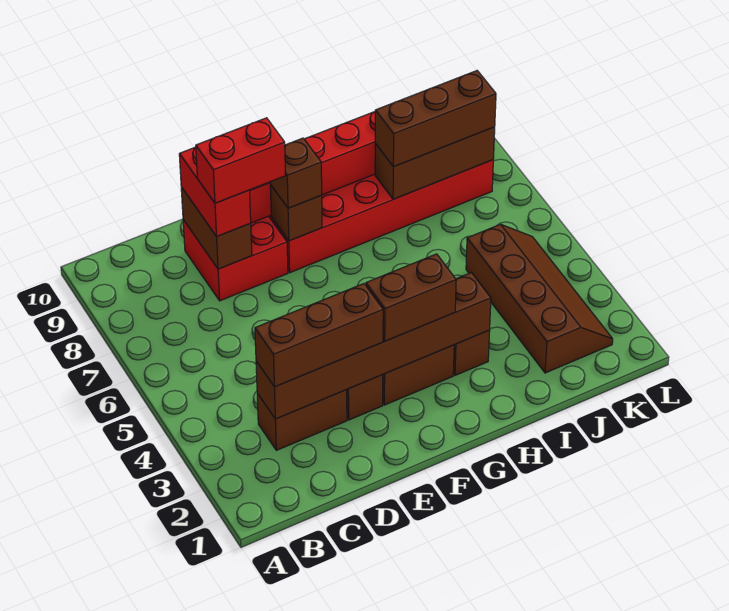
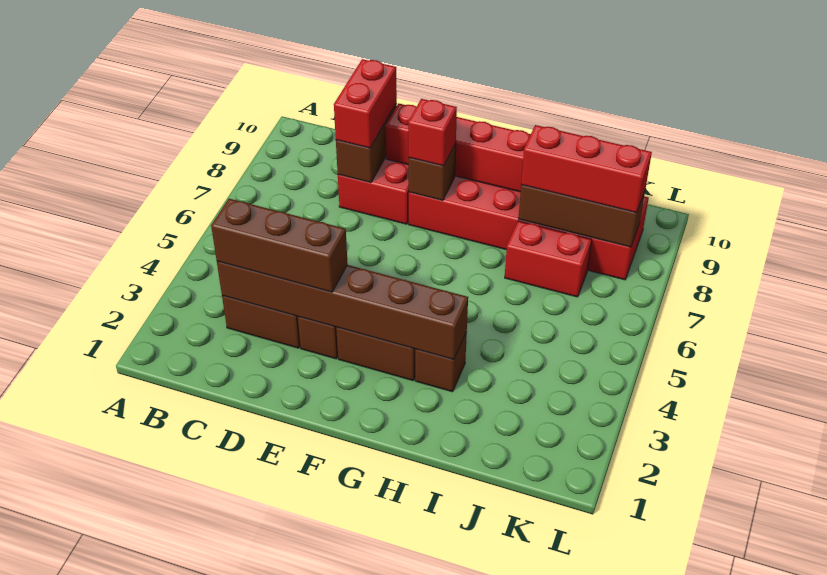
red brick D8:E8 level 4 -> red brick I7:J7 level 1
brown brick F3:G3 level 3 -> none
brown brick F8 level 3 -> red brick F8 level 3
brown brick I8:K8 level 3 -> red brick I8:K8 level 3
brown slope J2:K5 level 1 top J -> none

